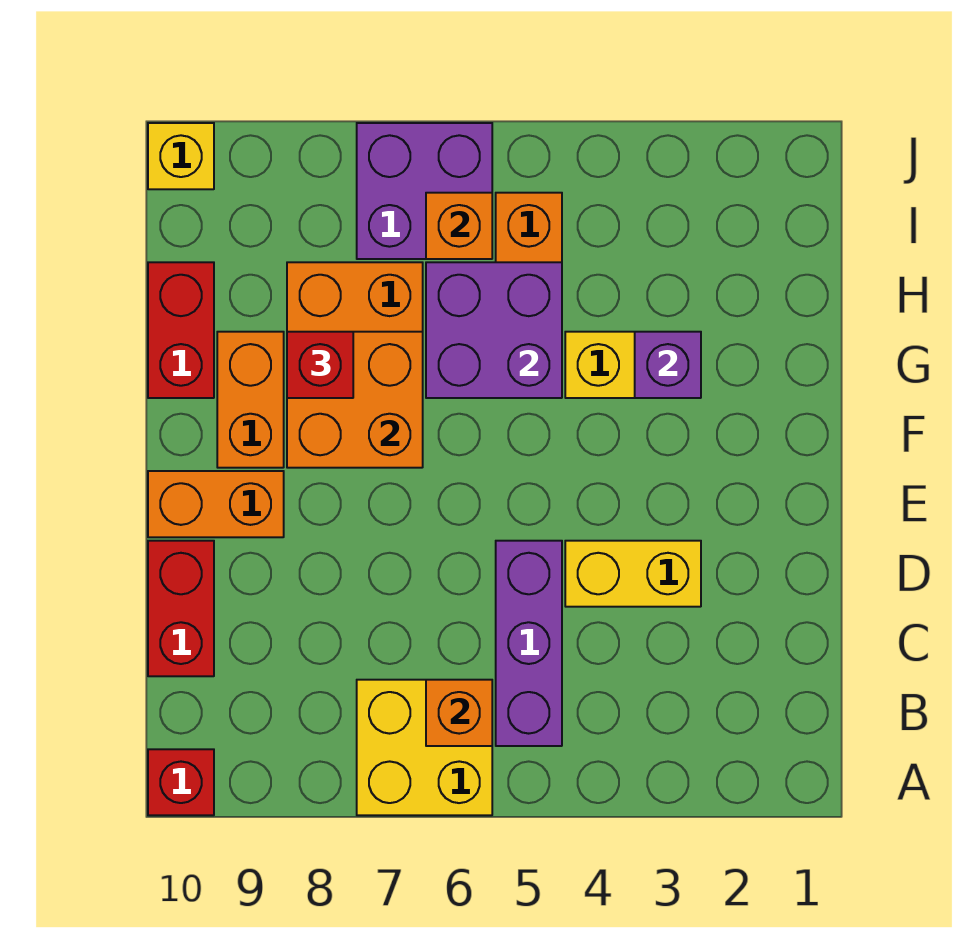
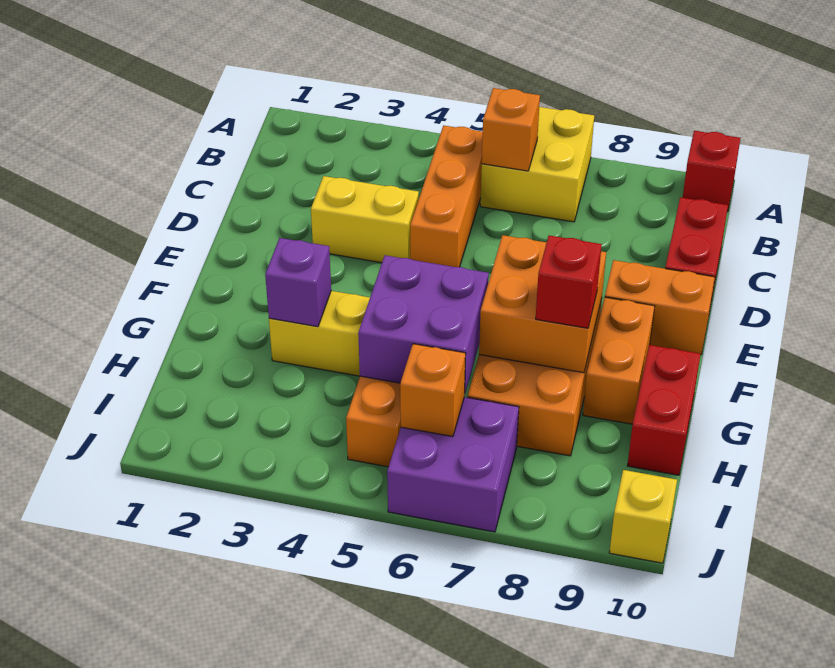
purple brick B5:D5 level 1 -> orange brick B5:D5 level 1

